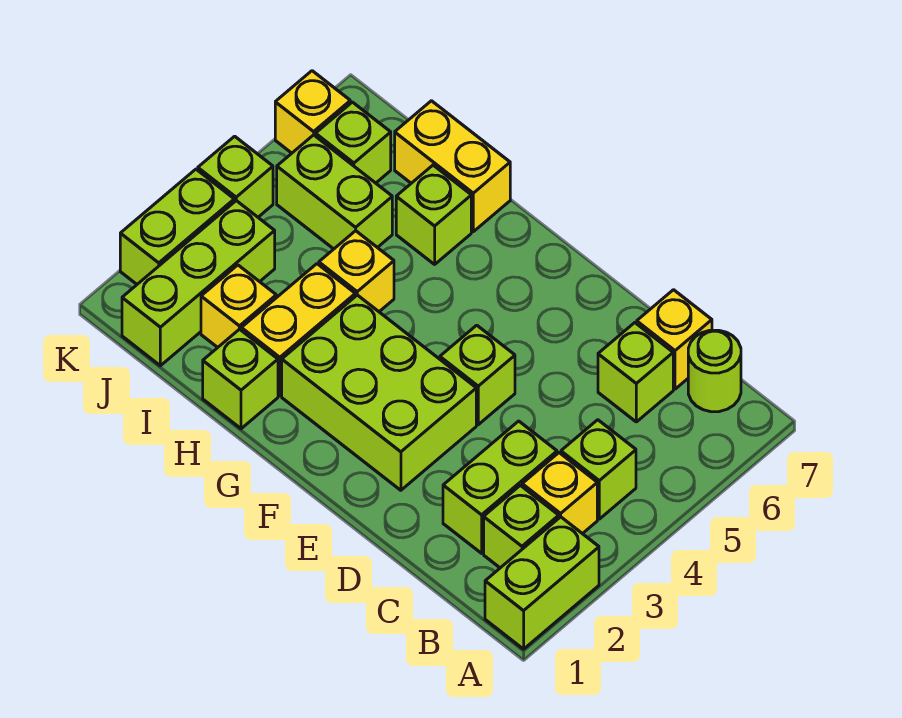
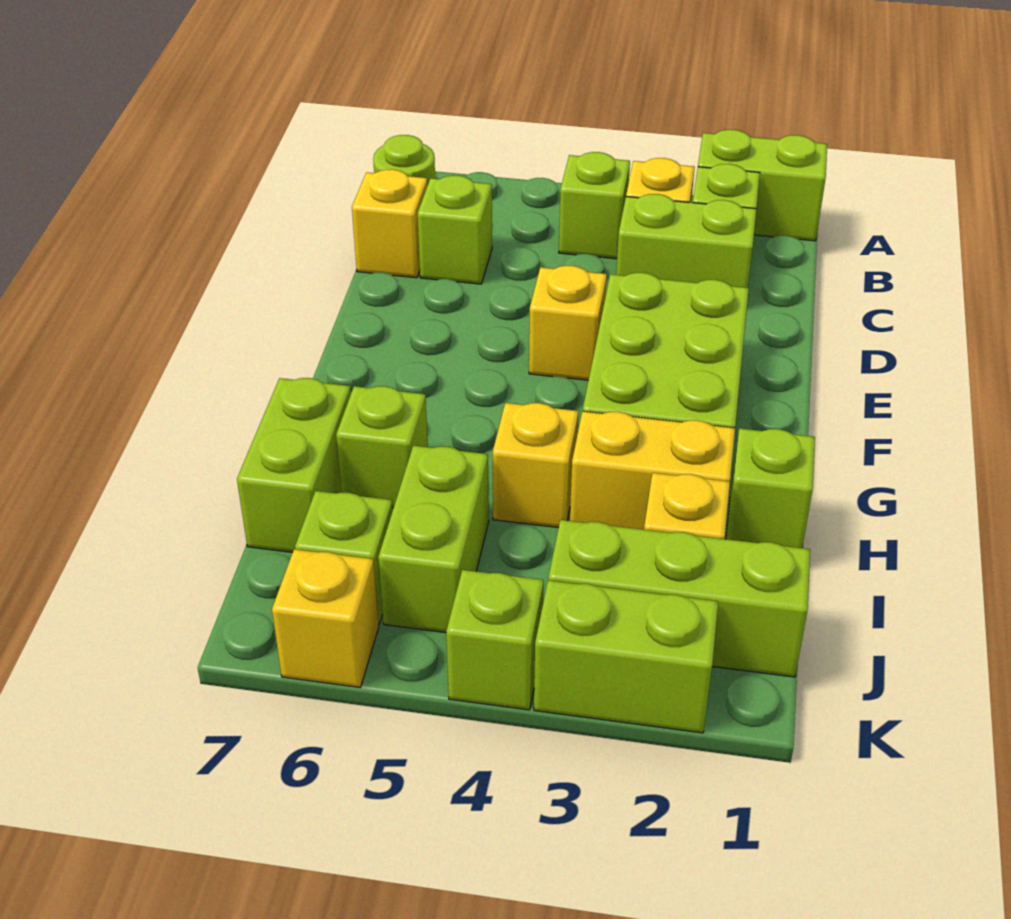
lime brick E4 level 1 -> yellow brick E4 level 1
yellow brick H7:I7 level 1 -> lime brick H7:I7 level 1

